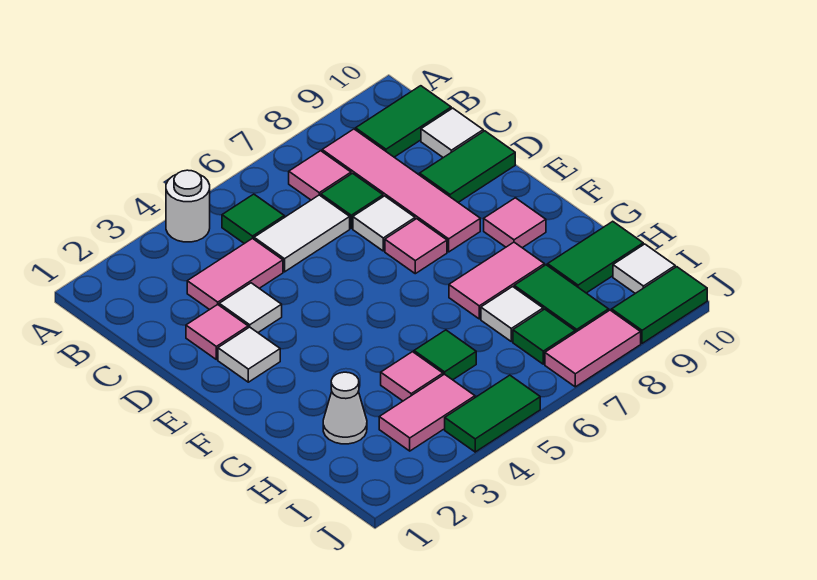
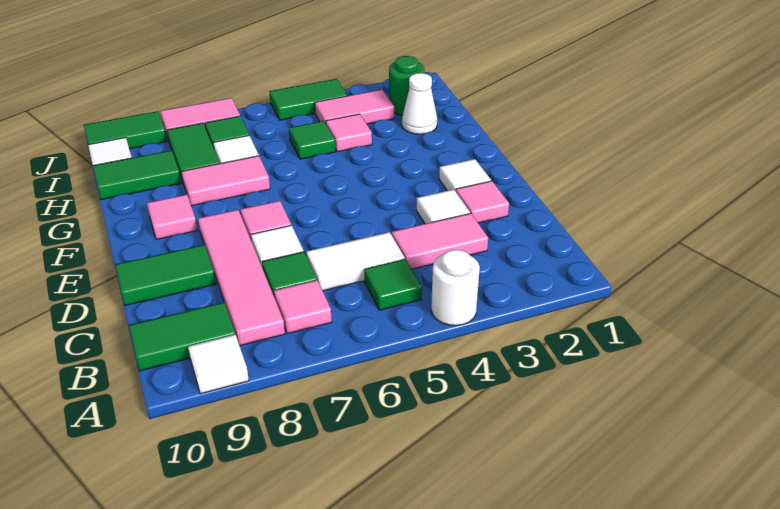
white tile C10 level 1 -> white tile A9 level 1
none -> green round brick I2 level 1

